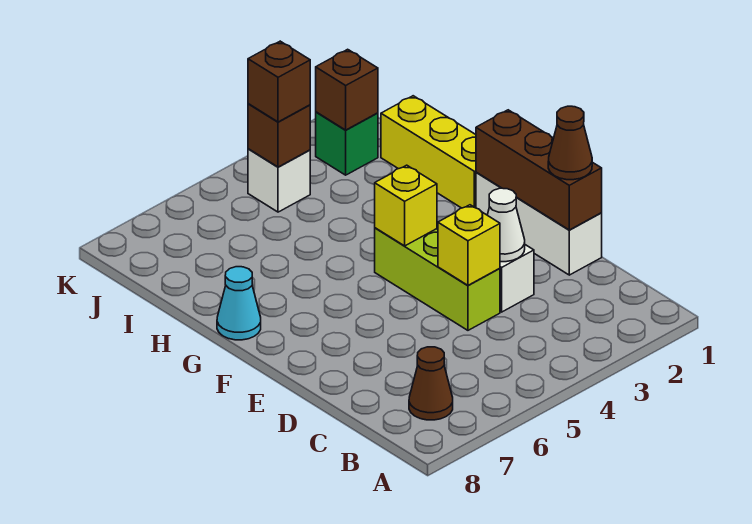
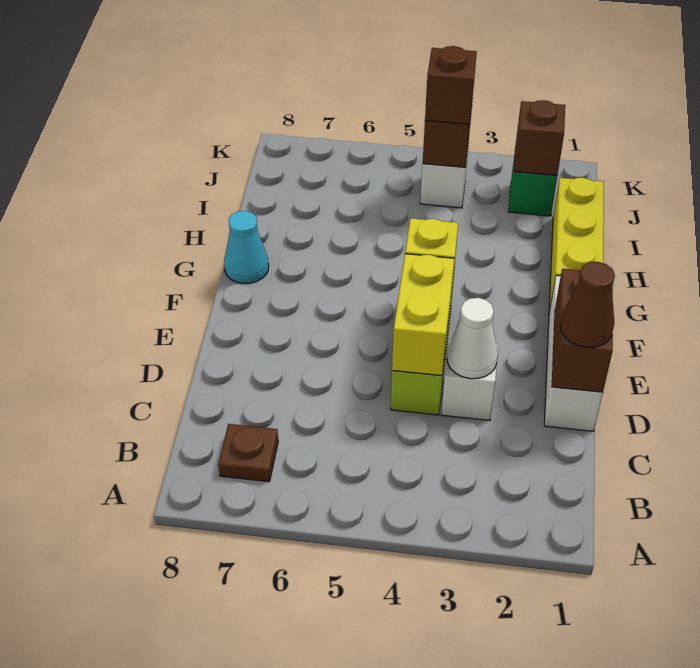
brown cone B7 level 1 -> brown plate B7 level 1
brown brick D1:F1 level 2 -> brown brick D1:E1 level 2
yellow brick D4 level 2 -> yellow brick D4:E4 level 2

